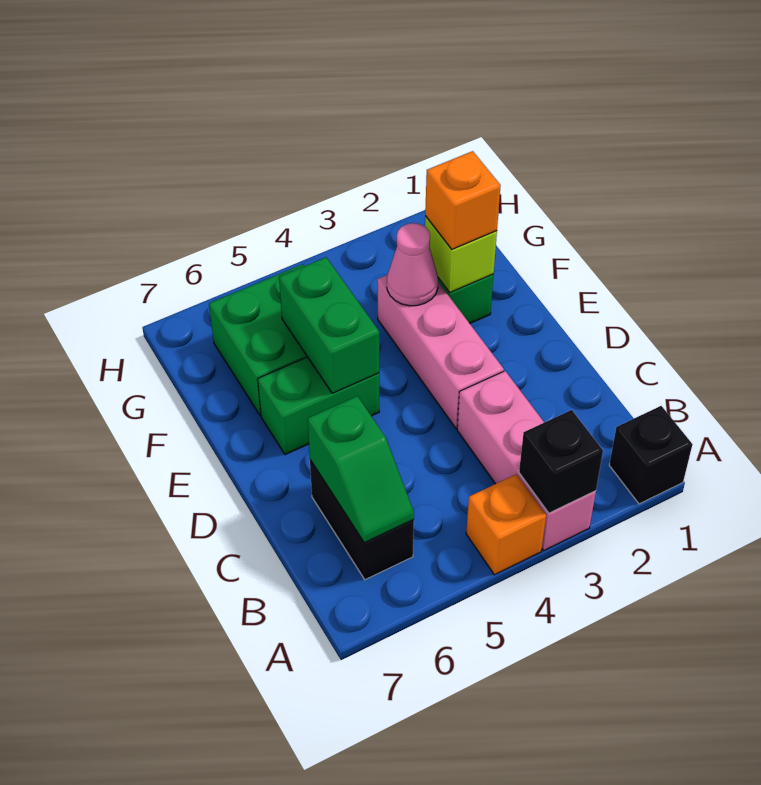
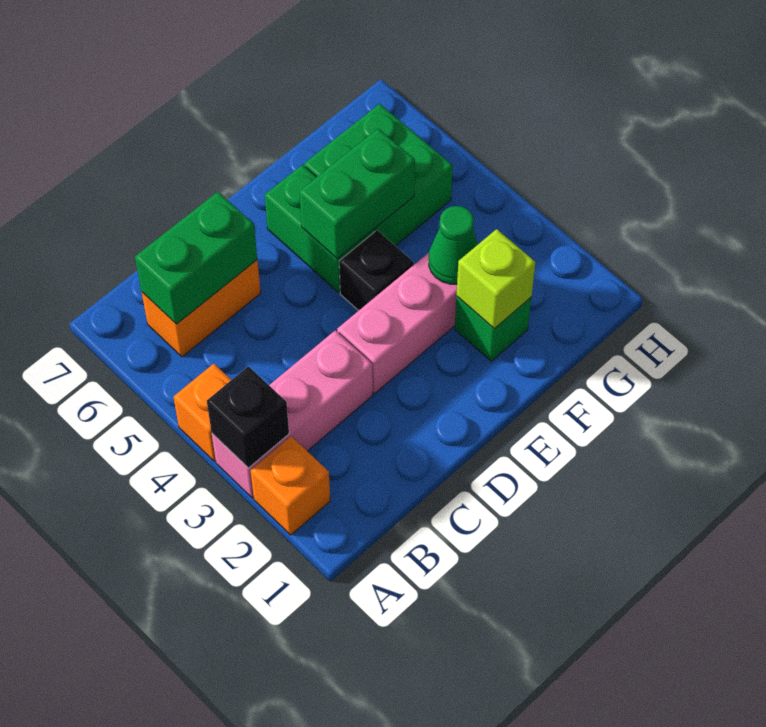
black brick A1 level 1 -> black brick E4 level 1
black brick B6:C6 level 1 -> orange brick B6:C6 level 1
green slope B6:C6 level 2 top C -> green brick B6:C6 level 2
orange brick F2 level 3 -> orange brick A2 level 1
pink cone F3 level 2 -> green cone F3 level 2

